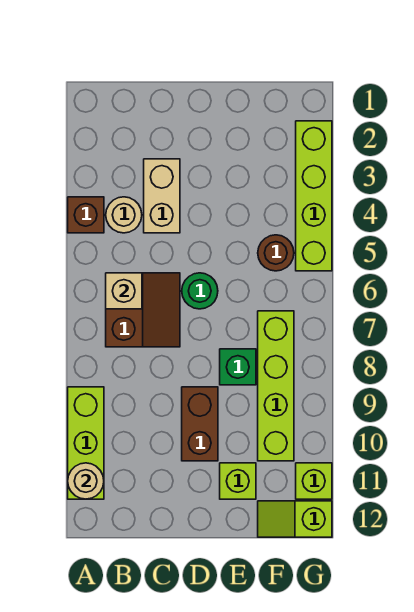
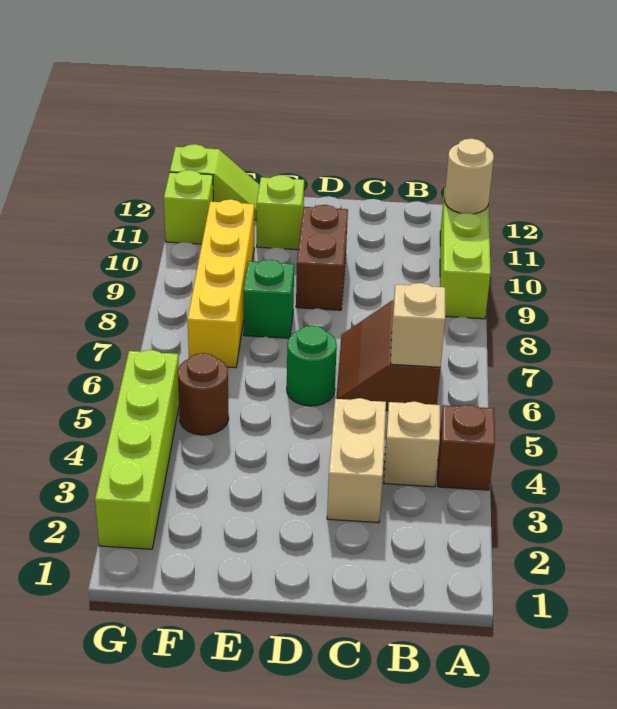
tan round brick B4 level 1 -> tan brick B4 level 1
lime brick F7:F10 level 1 -> yellow brick F7:F10 level 1

